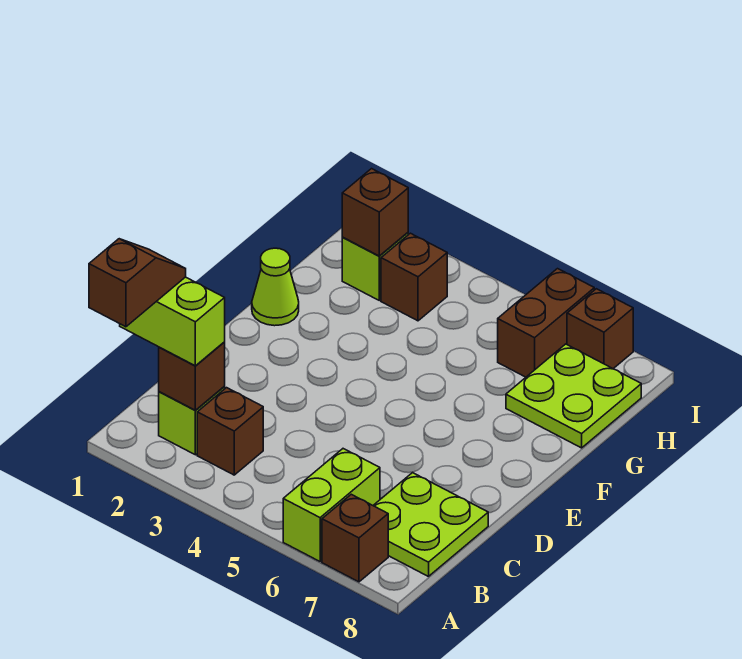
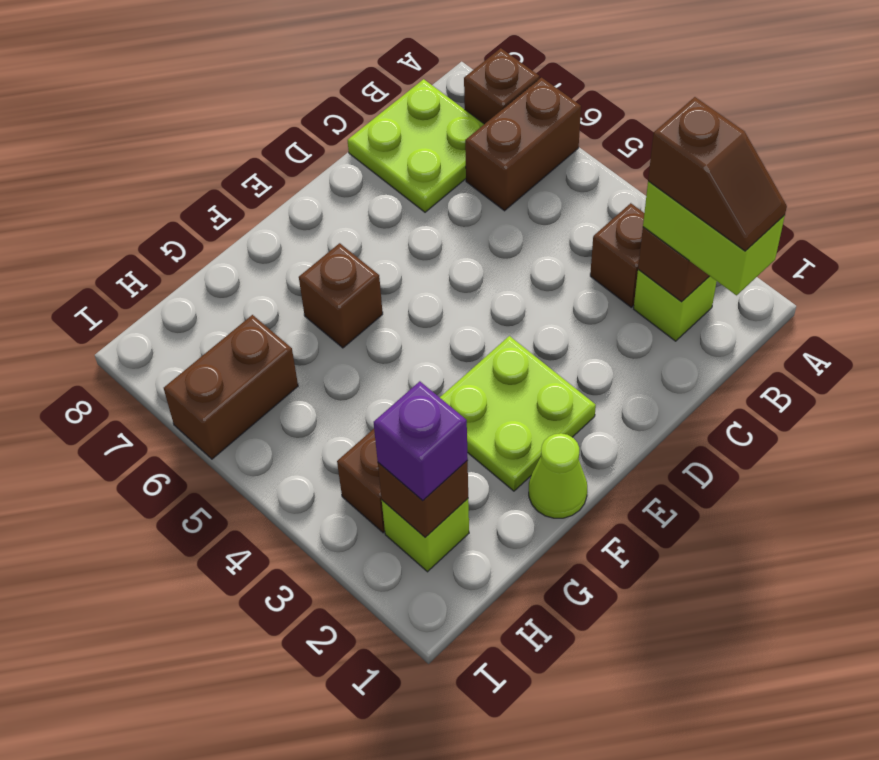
brown slope A1:B1 level 4 top A -> brown slope B1:B2 level 4 top 2
lime brick A6:B6 level 1 -> brown brick A6:B6 level 1
lime plate G7:H8 level 1 -> lime plate E2:F3 level 1
none -> purple brick H2 level 3
brown brick I7 level 1 -> brown brick F6 level 1

